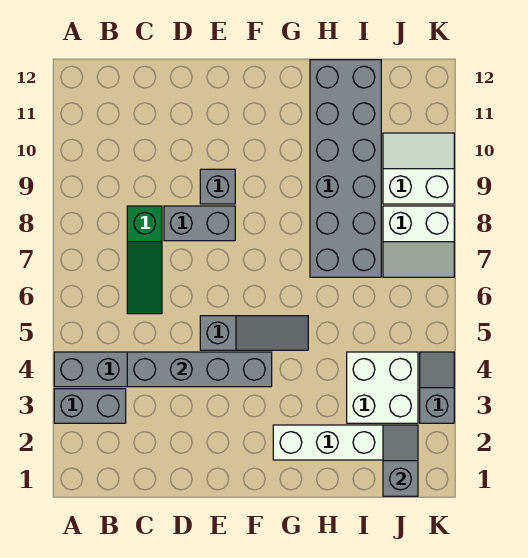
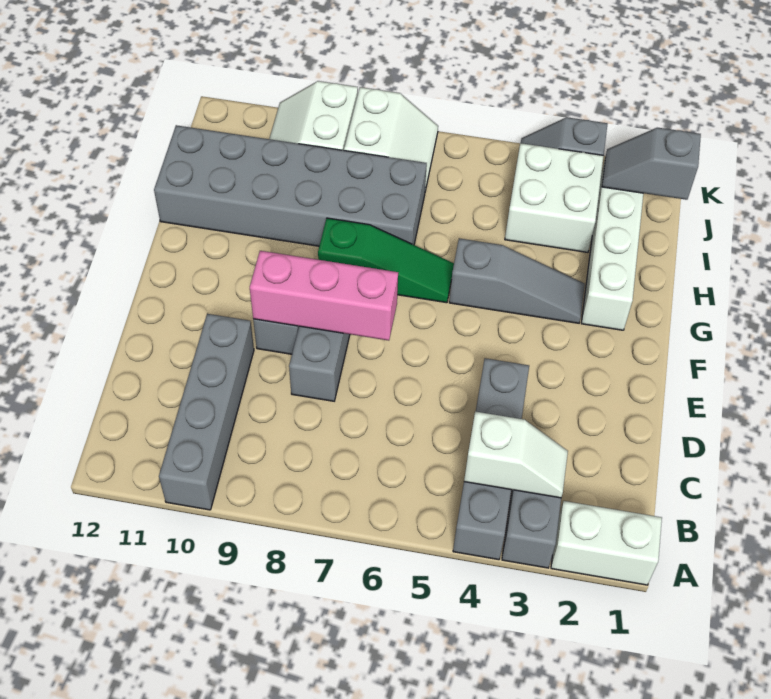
none -> white brick A1:A2 level 1
none -> white slope B3:B4 level 2 top 4
grey brick C4:F4 level 2 -> grey brick A10:D10 level 1
green slope C6:C8 level 1 top 8 -> green slope G6:G8 level 1 top 8
grey slope E5:G5 level 1 top E -> grey slope G3:G5 level 1 top 5
none -> pink brick E7:E9 level 2

